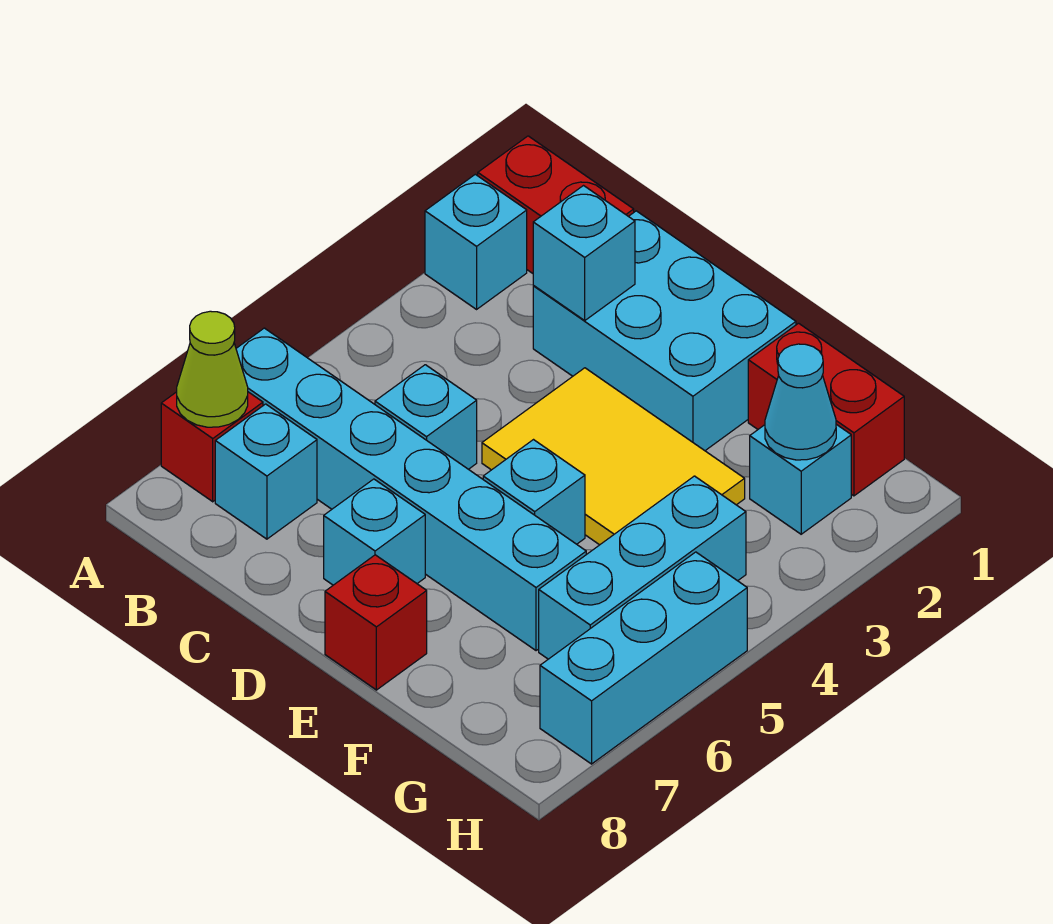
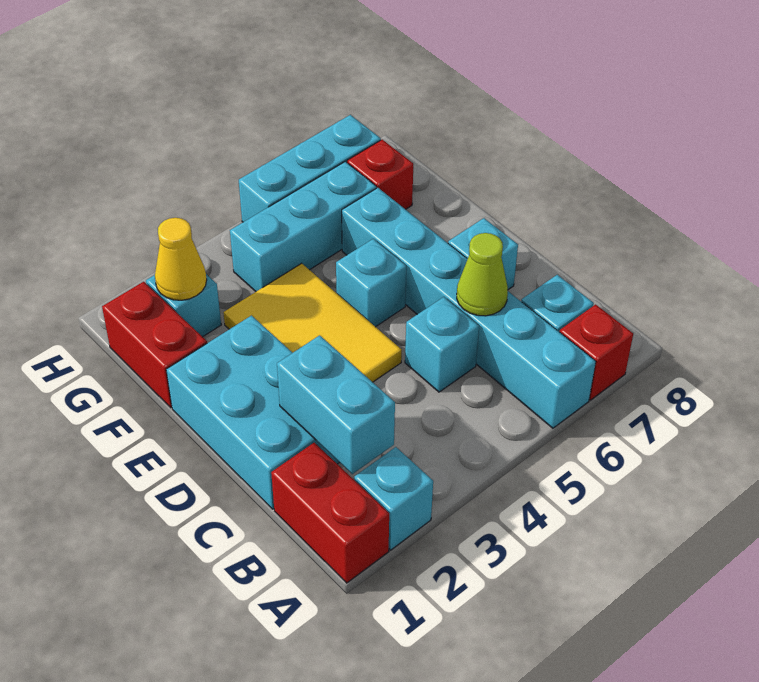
lime cone A7 level 2 -> lime cone C6 level 2
cyan brick C2 level 2 -> cyan brick B2:C2 level 2
red brick E8 level 1 -> red brick G7 level 1
cyan cone G2 level 2 -> yellow cone G2 level 2

